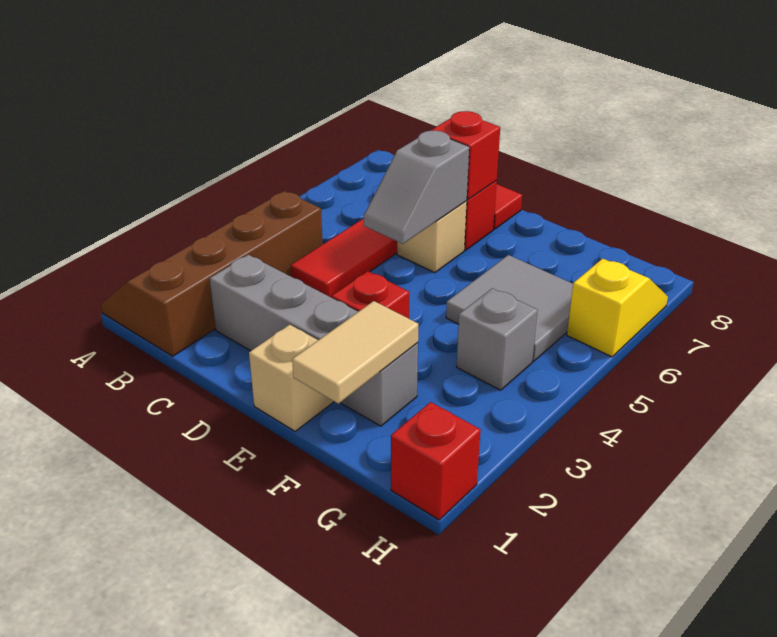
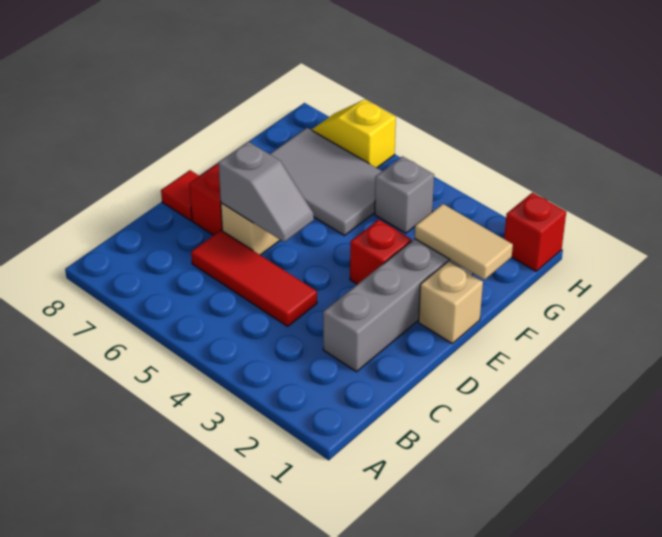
brown slope A1:B4 level 1 top B -> none
red brick D7 level 2 -> none
grey tile F5:G6 level 1 -> grey tile F5:G7 level 1

